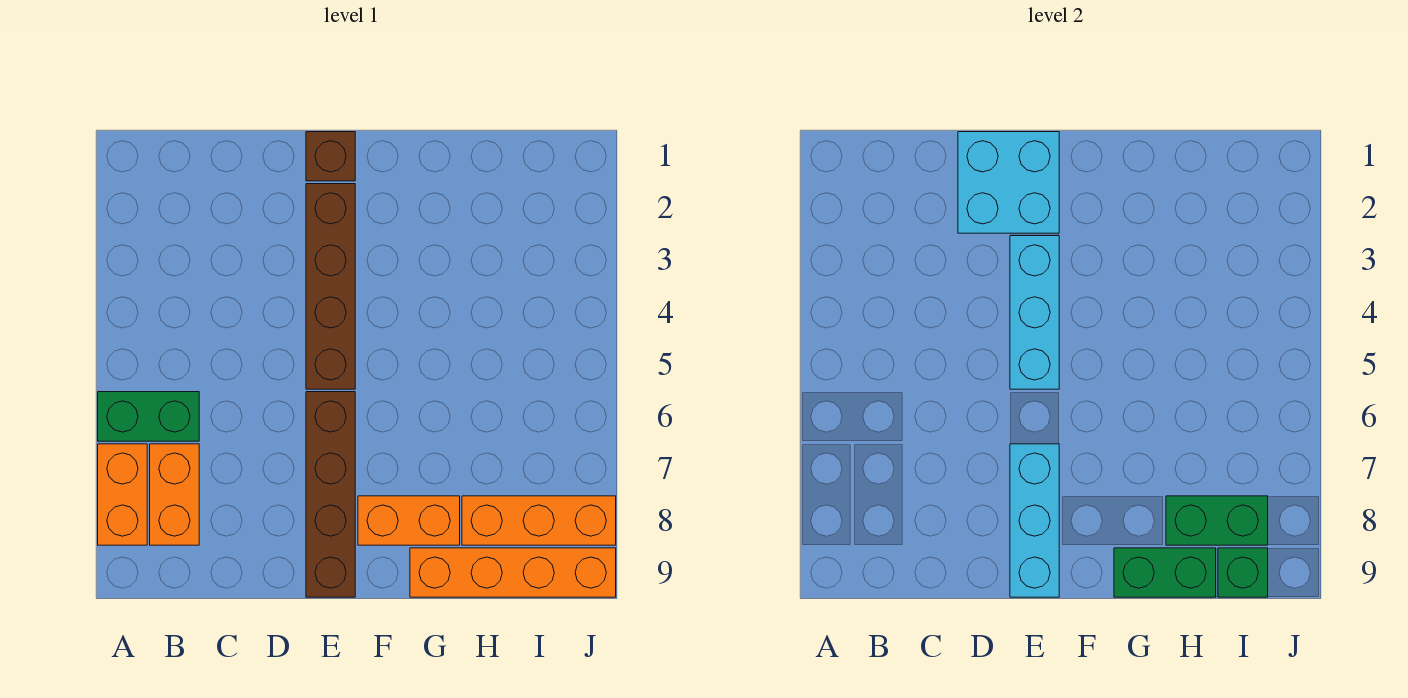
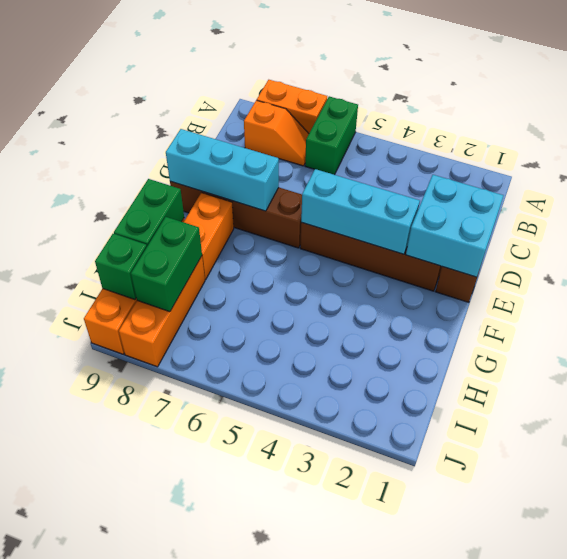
orange brick B7:B8 level 1 -> orange slope B7:B8 level 1 top 8

